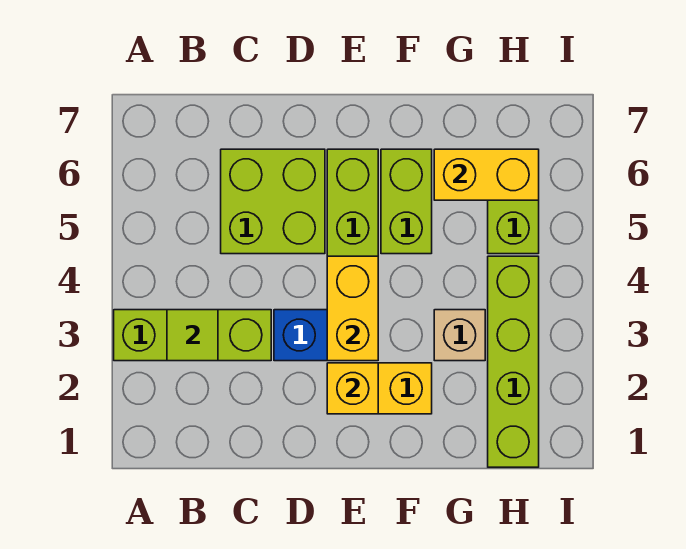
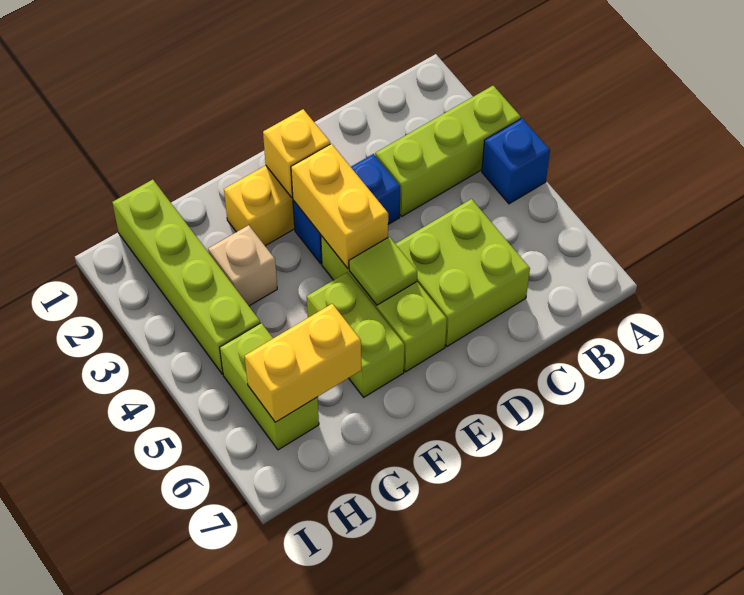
none -> blue brick A4 level 1
lime tile B3 level 2 -> lime tile E5 level 2

